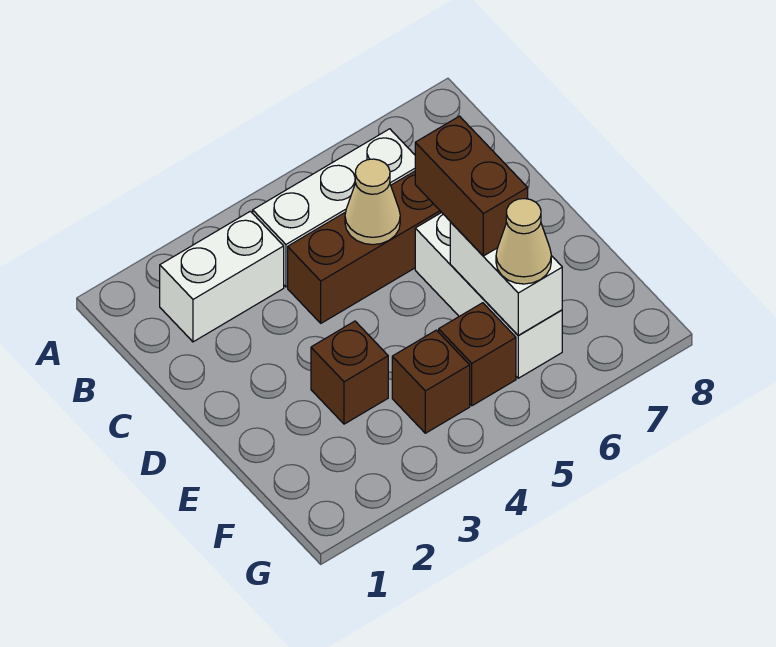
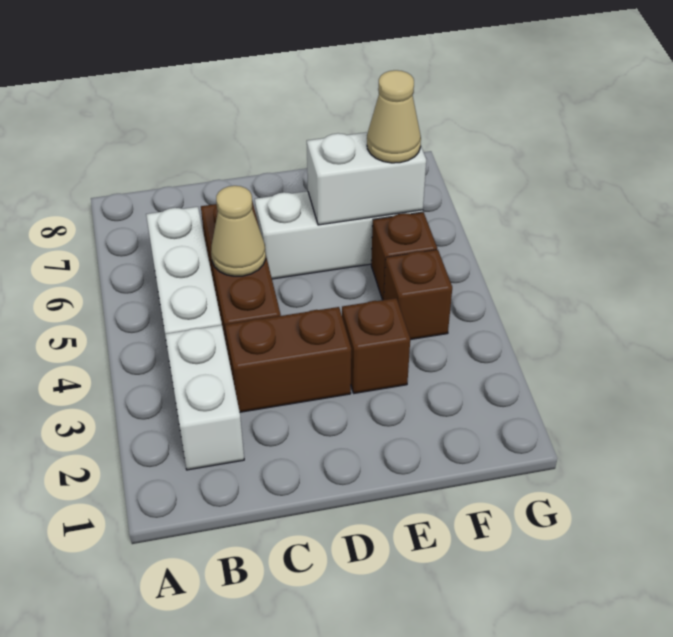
brown brick D6:E6 level 3 -> brown brick C3:D3 level 1

